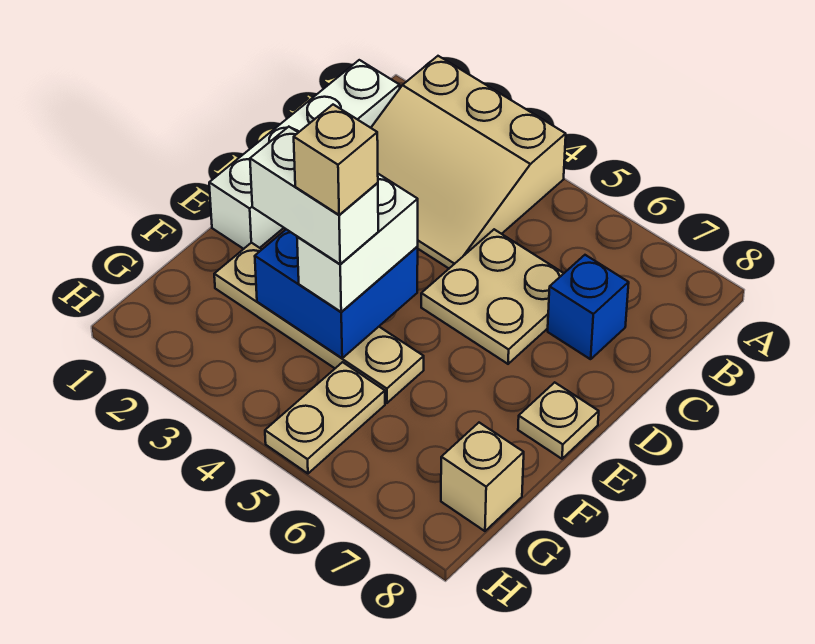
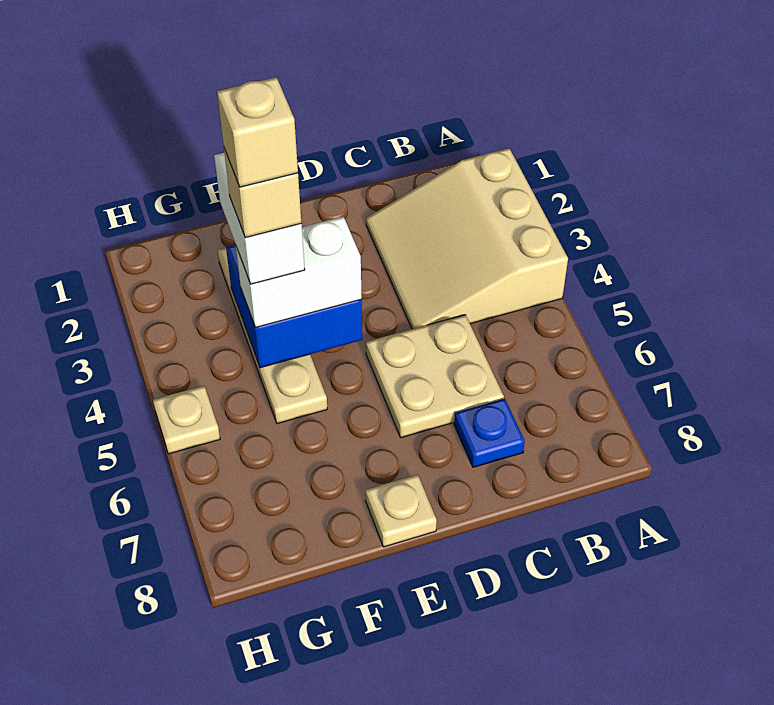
white brick B1:E1 level 1 -> none
blue brick C7 level 1 -> blue plate C7 level 1
tan plate G5:H5 level 1 -> tan plate H5 level 1
tan brick G8 level 1 -> tan brick F4 level 6

